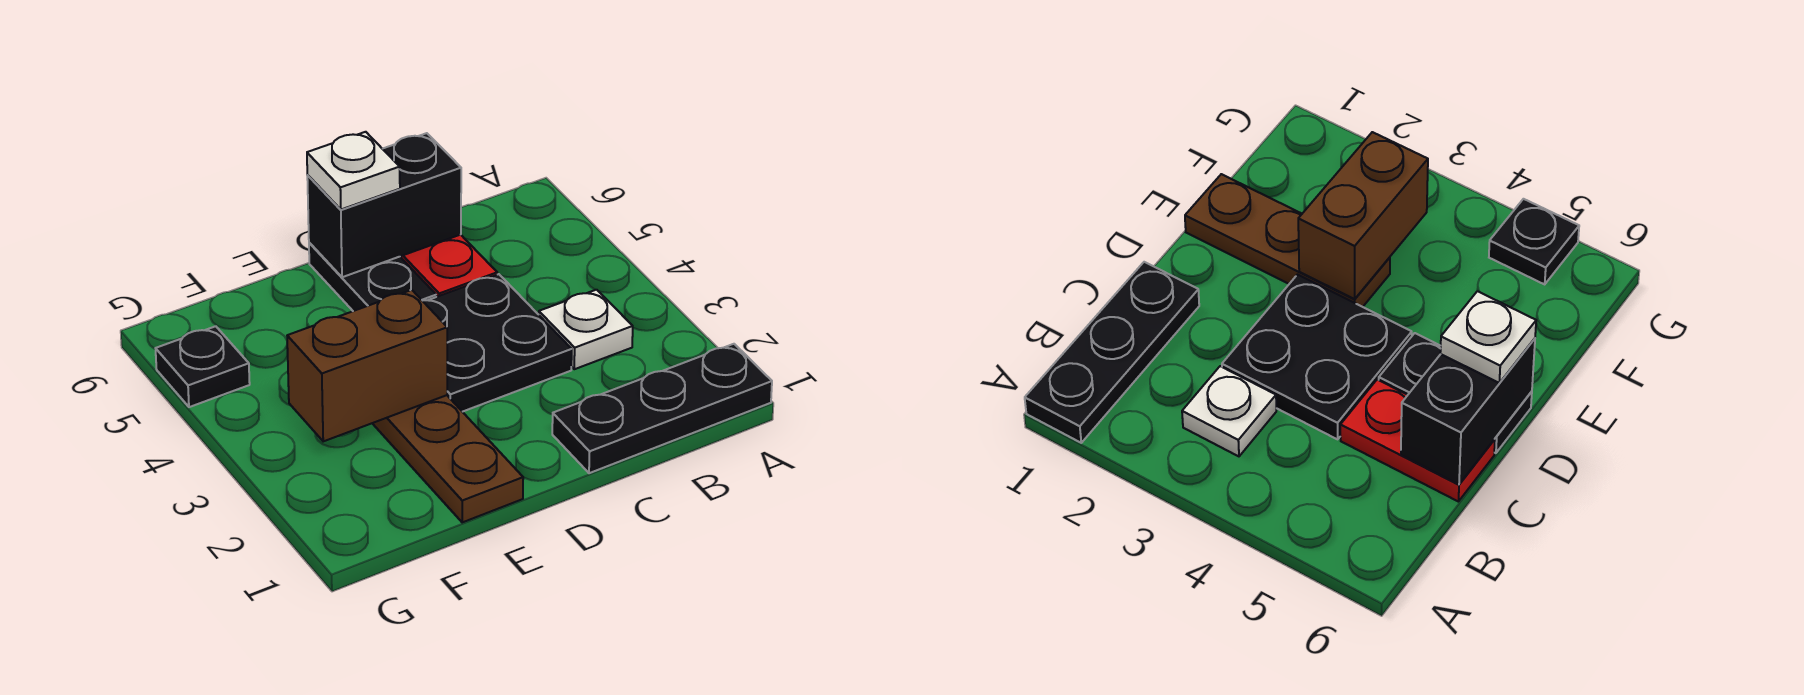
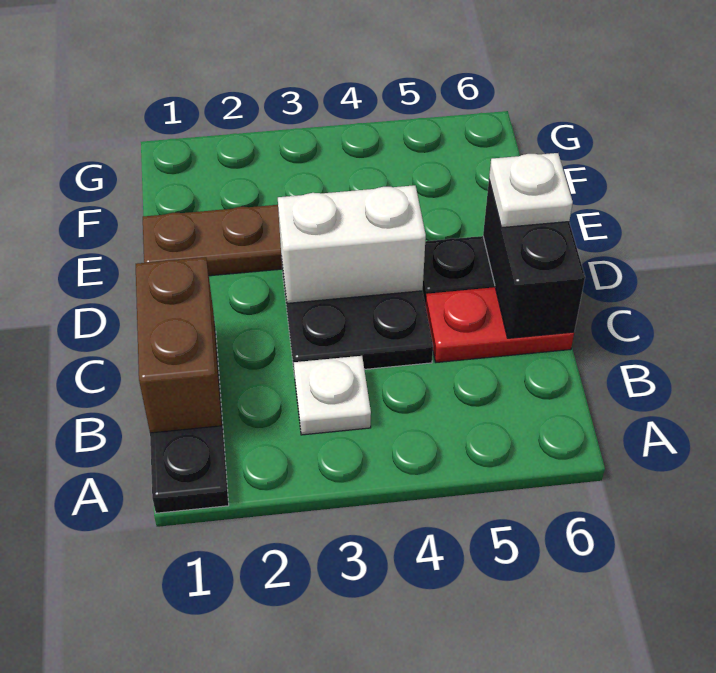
none -> white brick D3:D4 level 2
brown brick E3:F3 level 2 -> brown brick B1:C1 level 2
black plate G5 level 1 -> none

